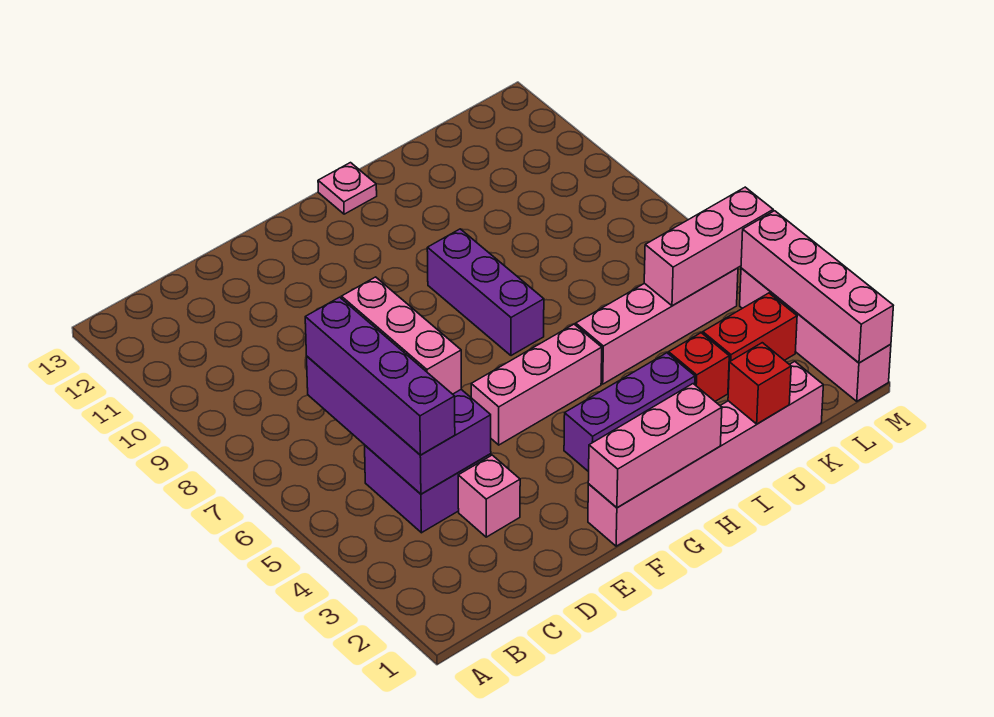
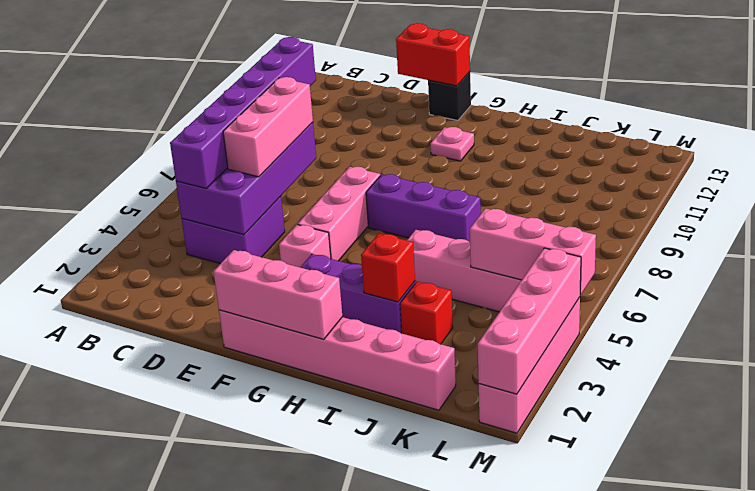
purple brick C4:C7 level 3 -> purple brick C4:C9 level 3
pink brick D3 level 1 -> pink brick F4 level 1
pink brick F5:H5 level 1 -> pink brick F5:F7 level 1
none -> black brick F13 level 1
purple brick H7:H9 level 1 -> purple brick G7:I7 level 1
pink plate H13 level 1 -> pink plate G11 level 1
red brick J1 level 2 -> red brick I3 level 2
red brick K3:L3 level 1 -> red brick E13:F13 level 2

